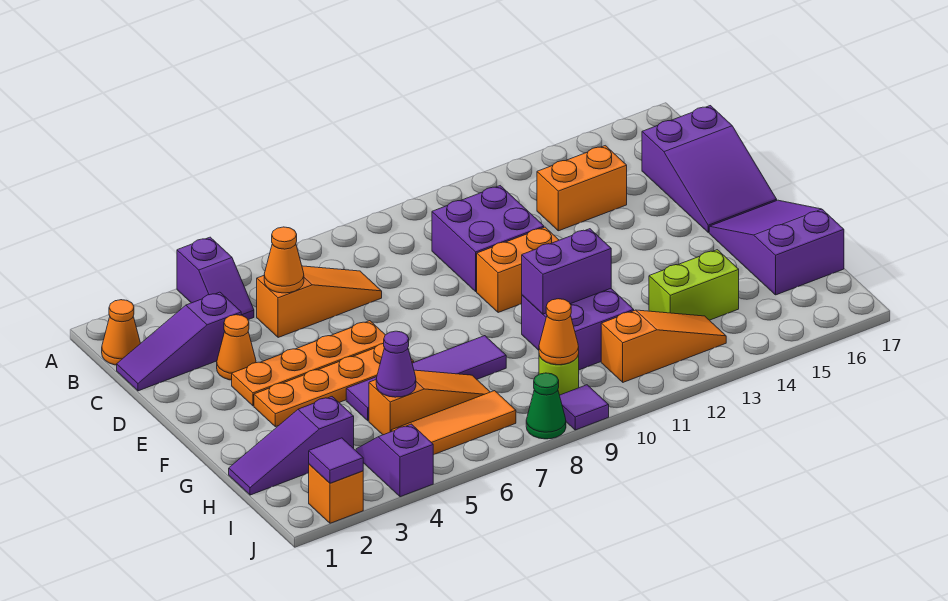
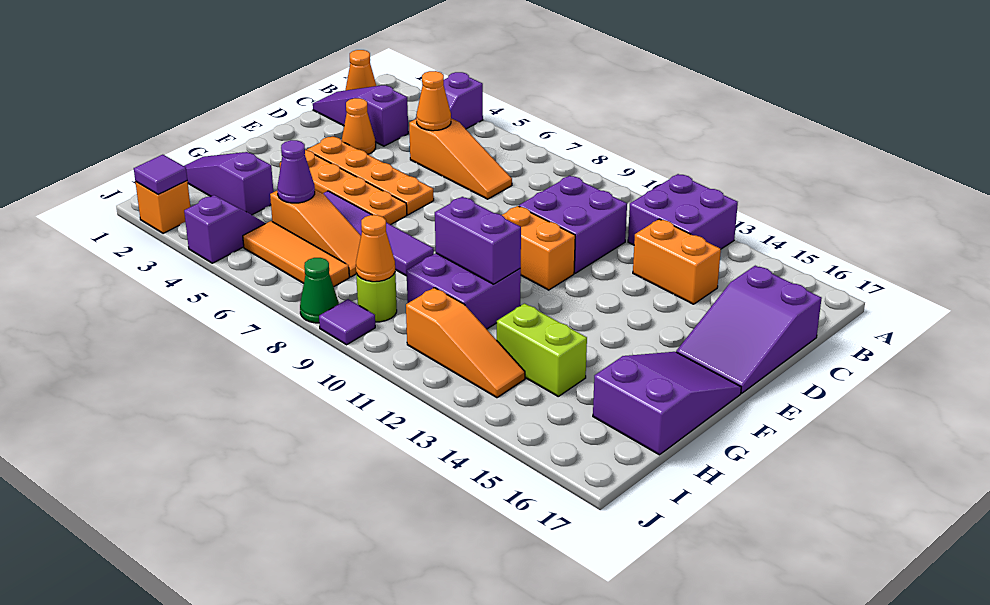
none -> purple brick A12:B13 level 1

